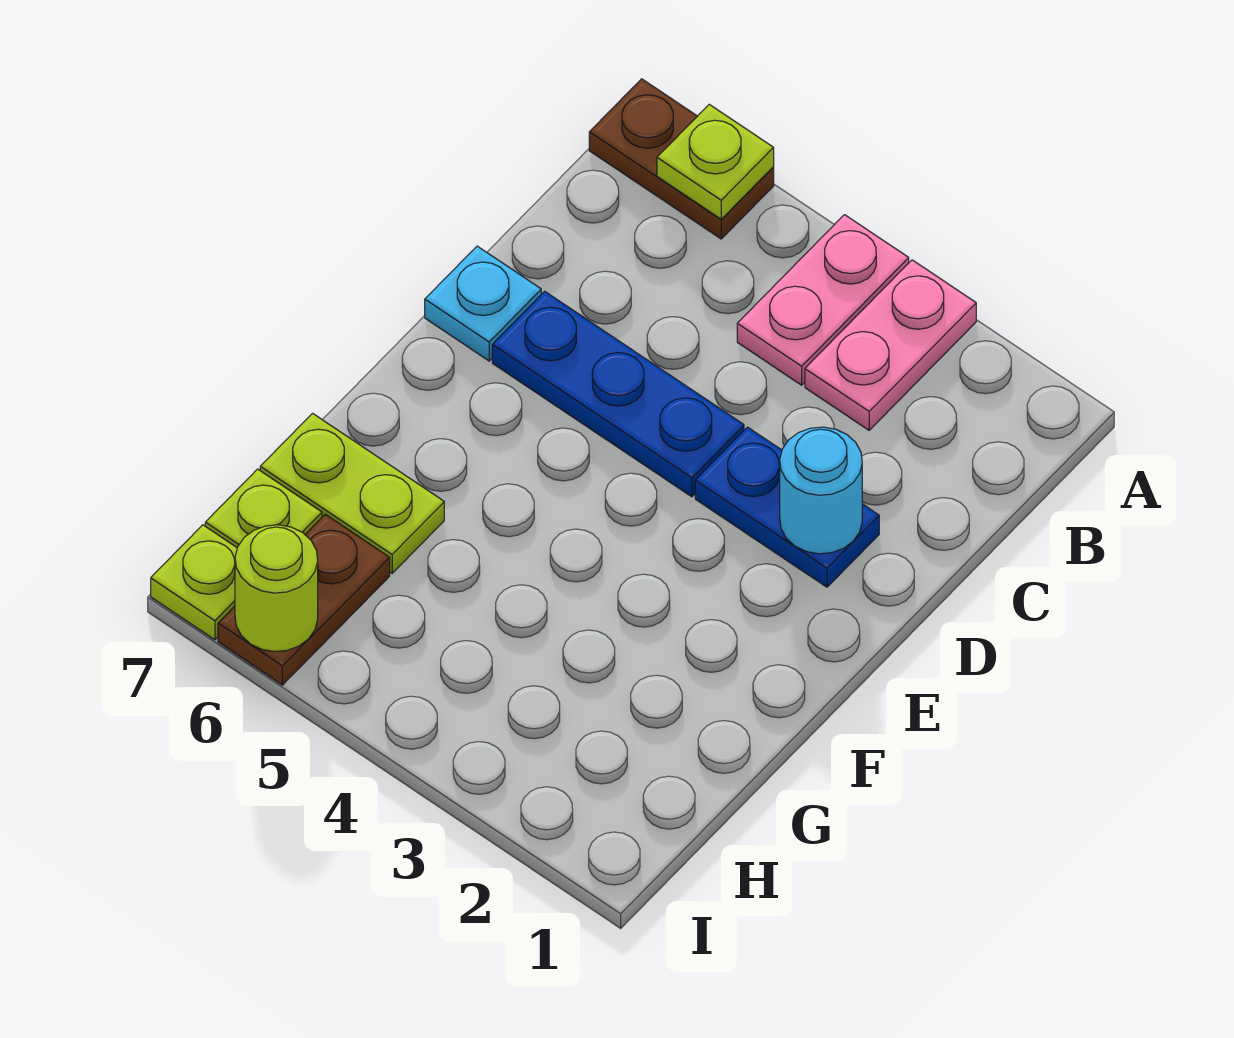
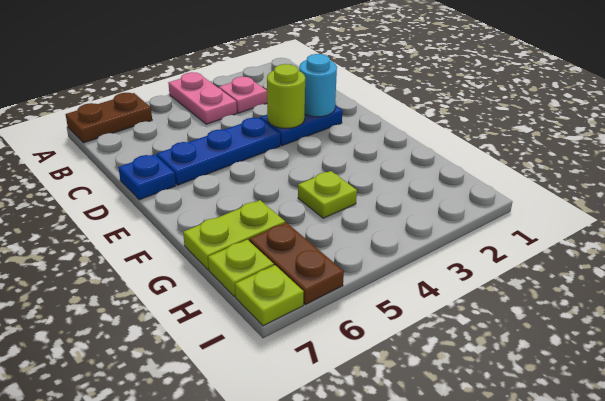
pink plate A3:B3 level 1 -> pink plate B3 level 1
lime plate A6 level 2 -> lime plate G4 level 1
cyan plate D7 level 1 -> blue plate D7 level 1
lime round brick I6 level 2 -> lime round brick D3 level 2

